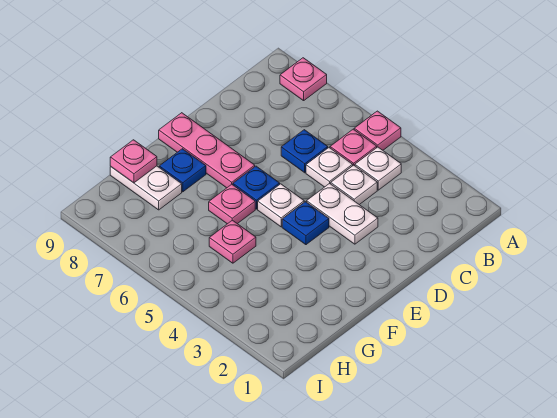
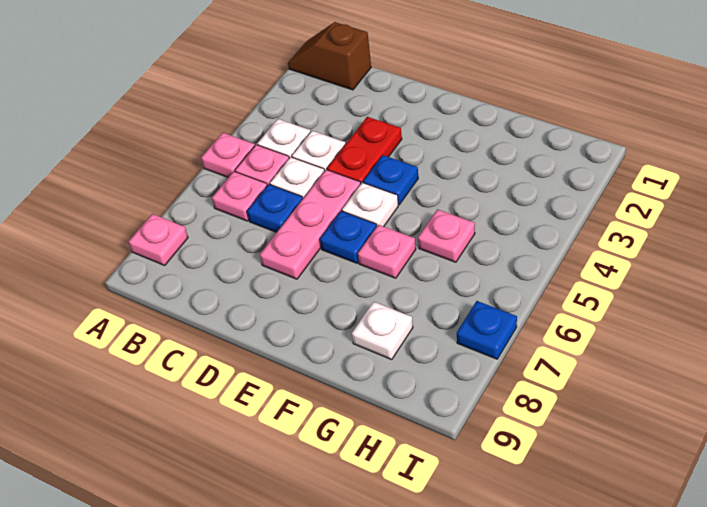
none -> brown slope A1:B1 level 1 top B
white plate D3:D4 level 1 -> red plate D3:D4 level 1
pink plate E7:E9 level 1 -> pink plate D5:D7 level 1
blue plate F8 level 1 -> blue plate I7 level 1
white plate G8:G9 level 1 -> white plate G8 level 1
pink plate G9 level 2 -> pink plate B6 level 1

